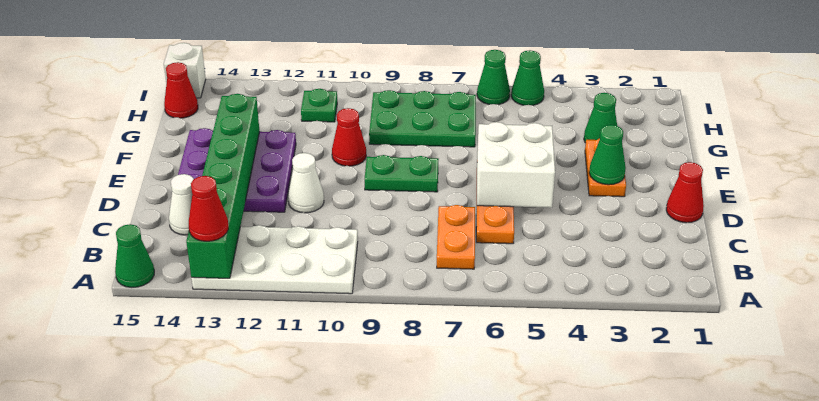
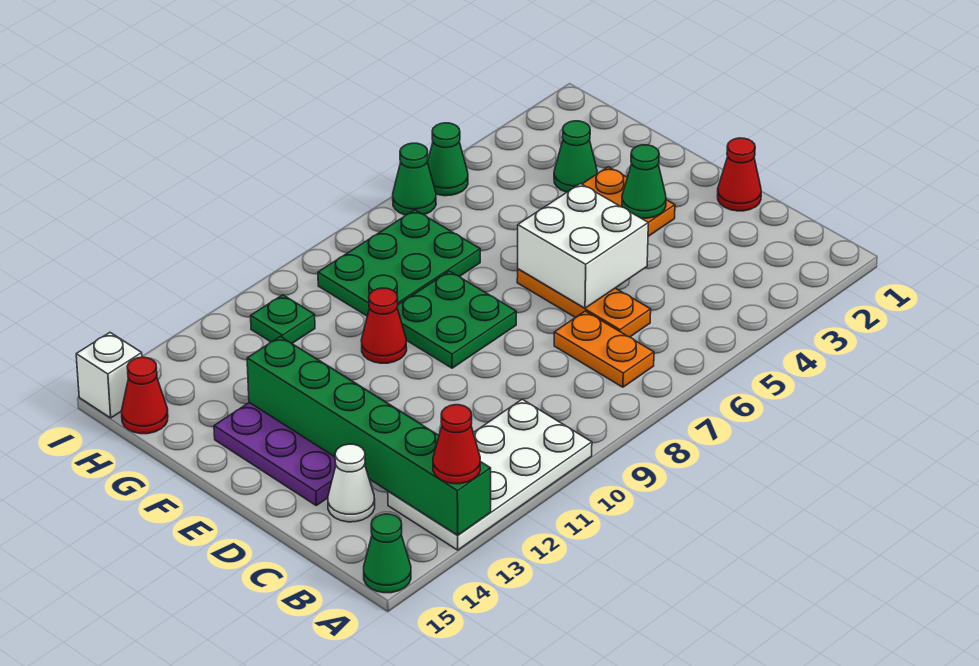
white cone D11 level 1 -> none
green plate E8:E9 level 1 -> green plate E8:F9 level 1

